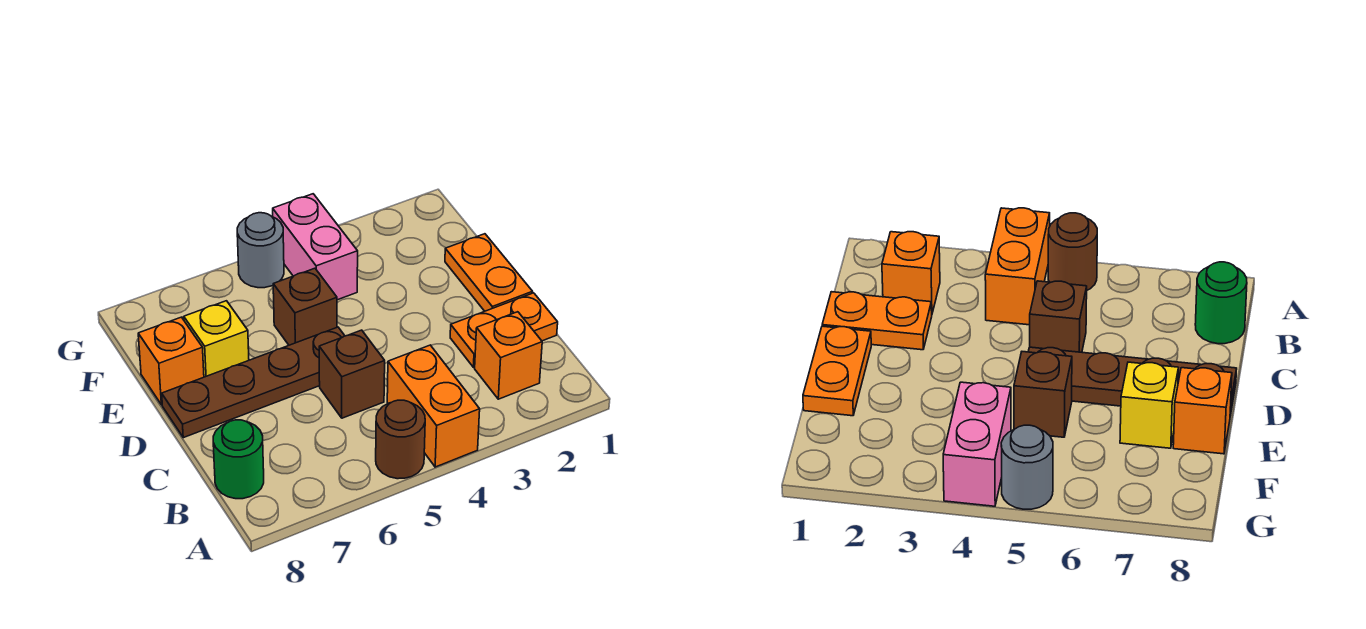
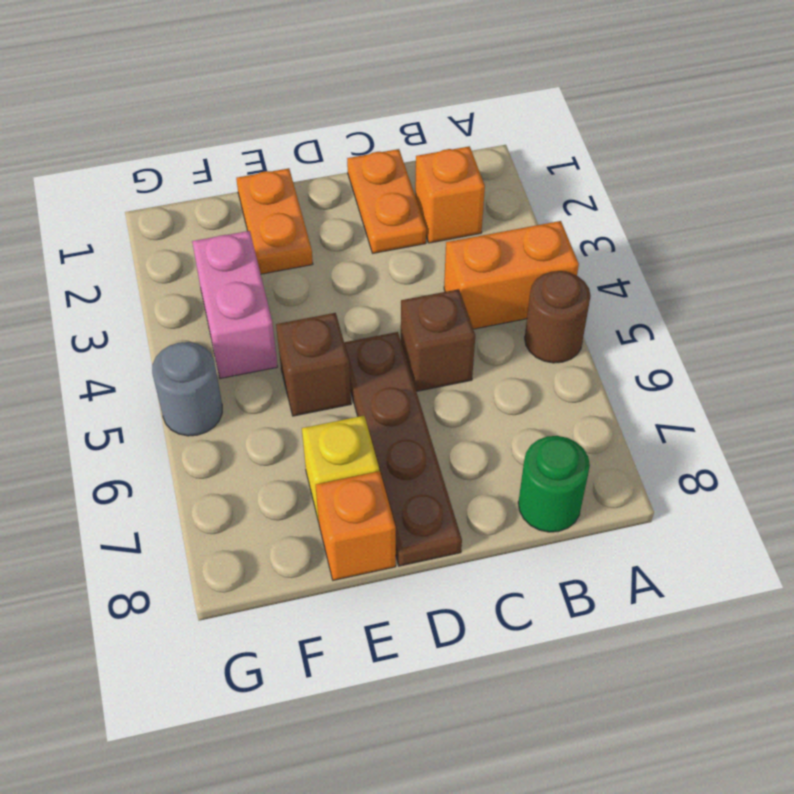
orange plate D1:E1 level 1 -> orange plate E1:E2 level 1
pink brick F4:G4 level 1 -> pink brick F3:F4 level 1

